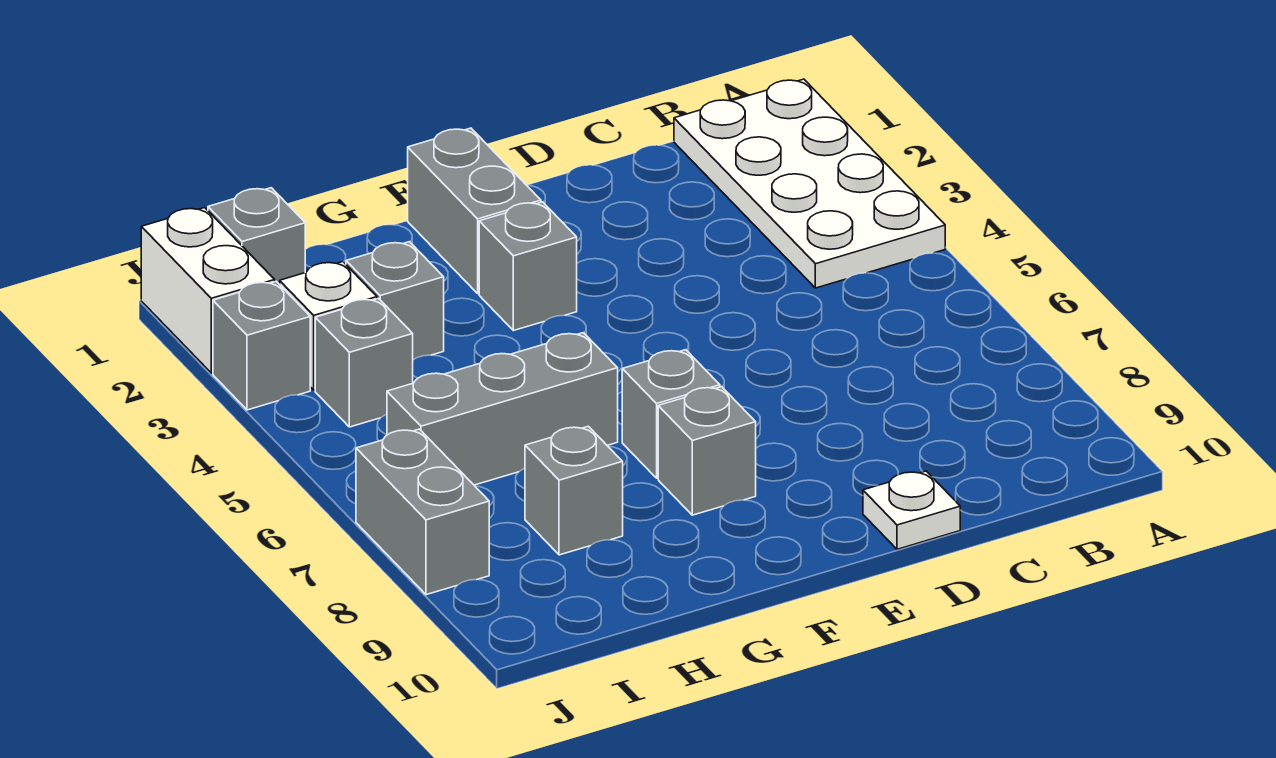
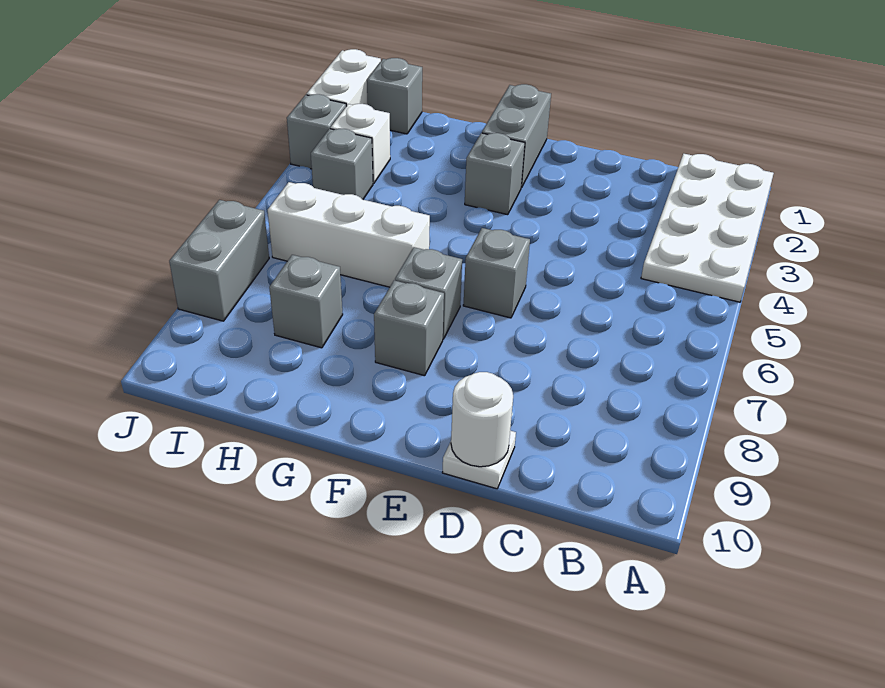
none -> white round brick D10 level 2
grey brick G6:I6 level 1 -> white brick G6:I6 level 1
grey brick H3 level 1 -> grey brick E6 level 1

